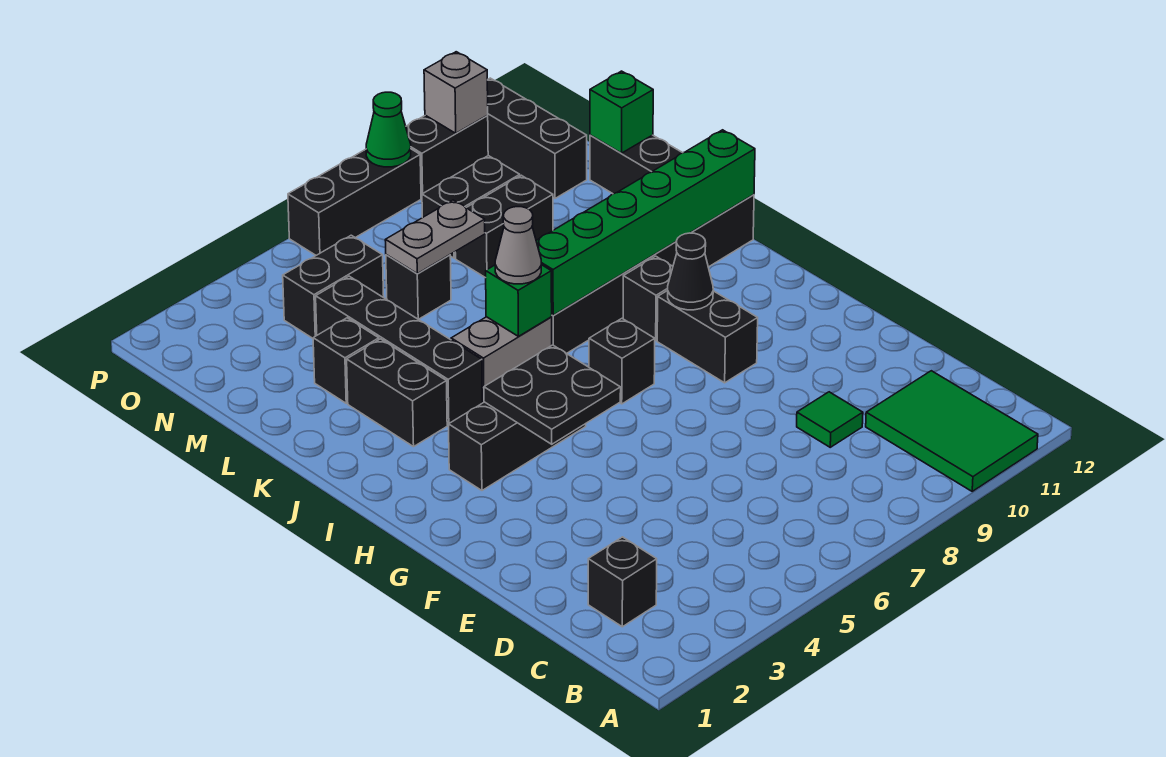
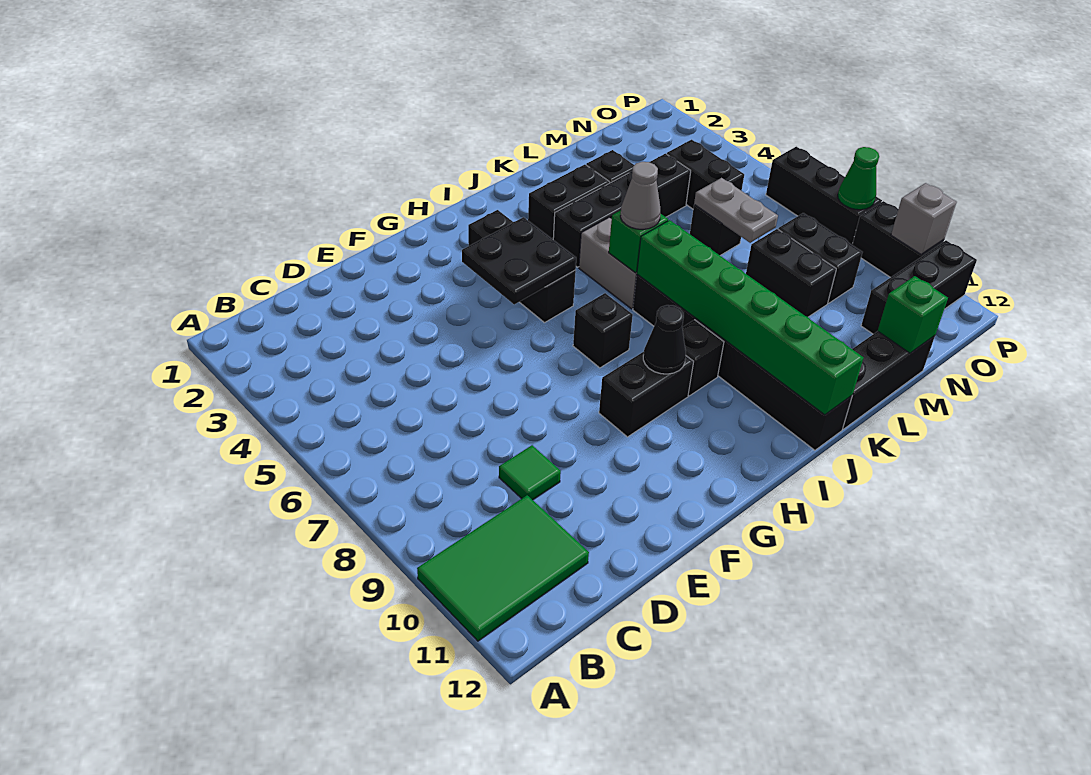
black brick C2 level 1 -> none

